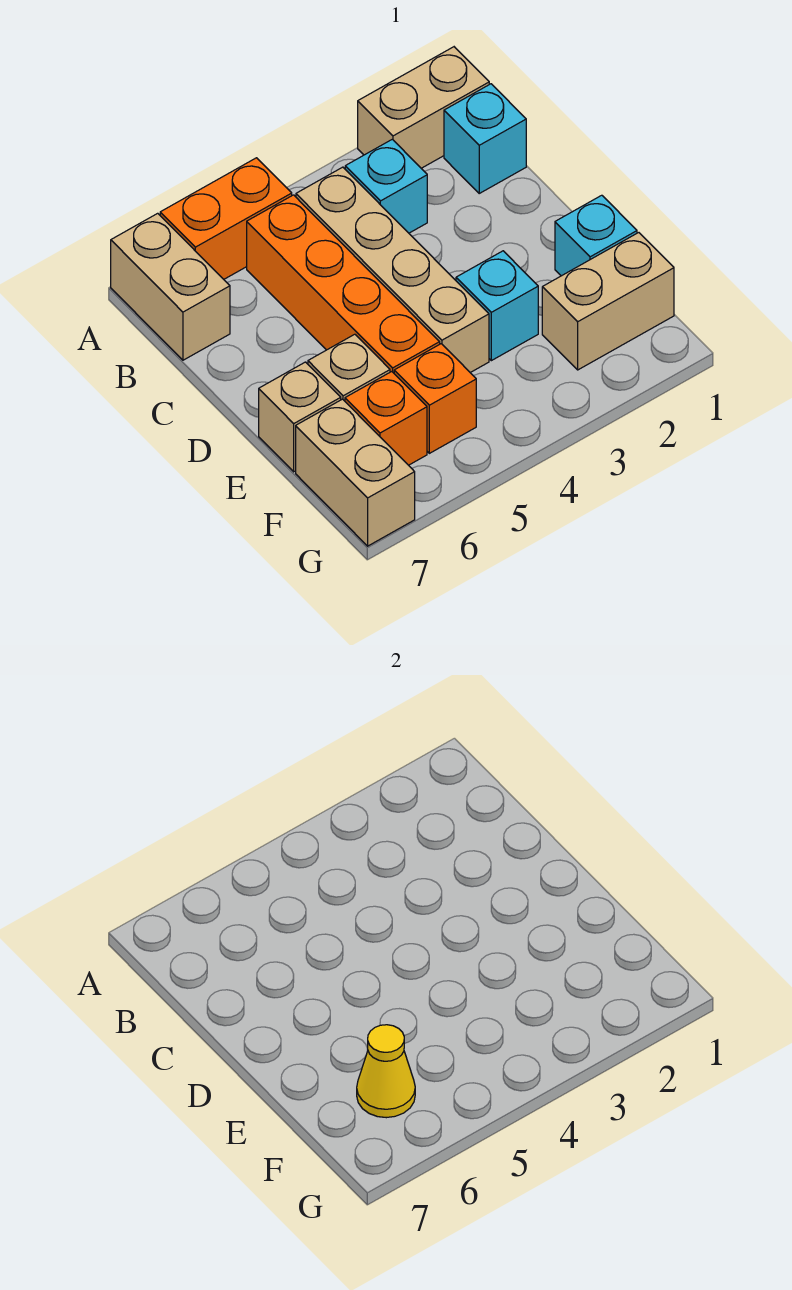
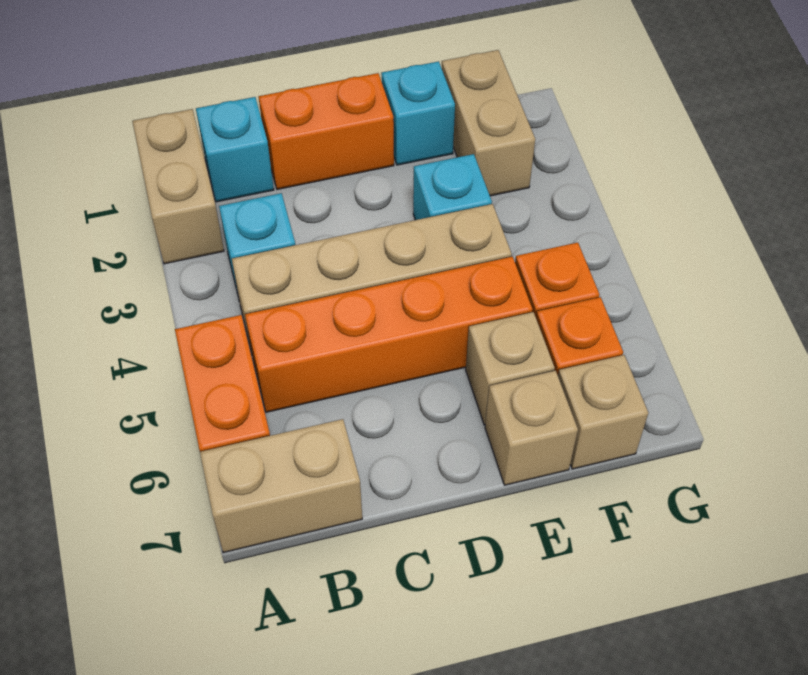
none -> orange brick C1:D1 level 1
yellow cone F6 level 2 -> none
tan brick F7:G7 level 1 -> tan brick F7 level 1

